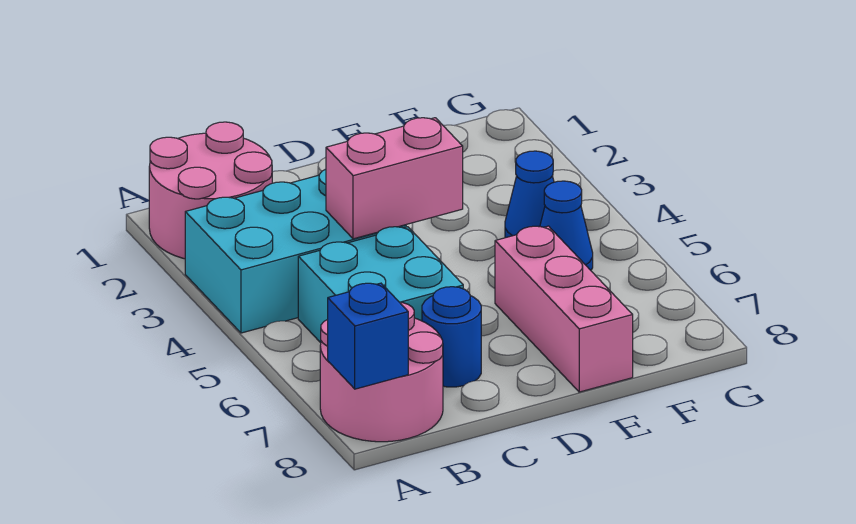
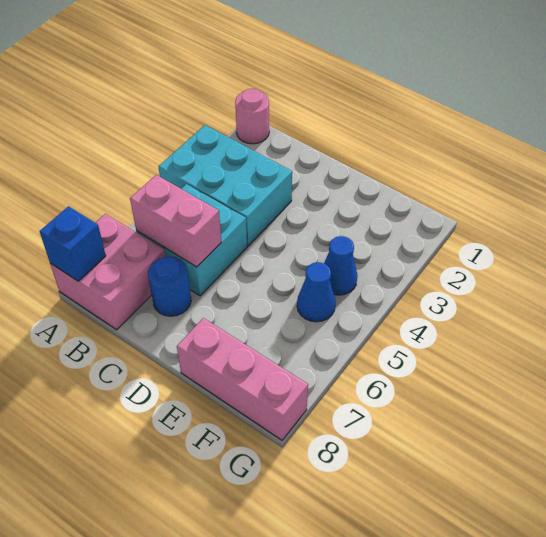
pink round brick A1:B2 level 1 -> pink round brick A1 level 1
pink round brick A7:B8 level 1 -> pink brick A7:B8 level 1
pink brick C4:D4 level 2 -> pink brick B6:C6 level 2
pink brick E6:E8 level 1 -> pink brick E8:G8 level 1

